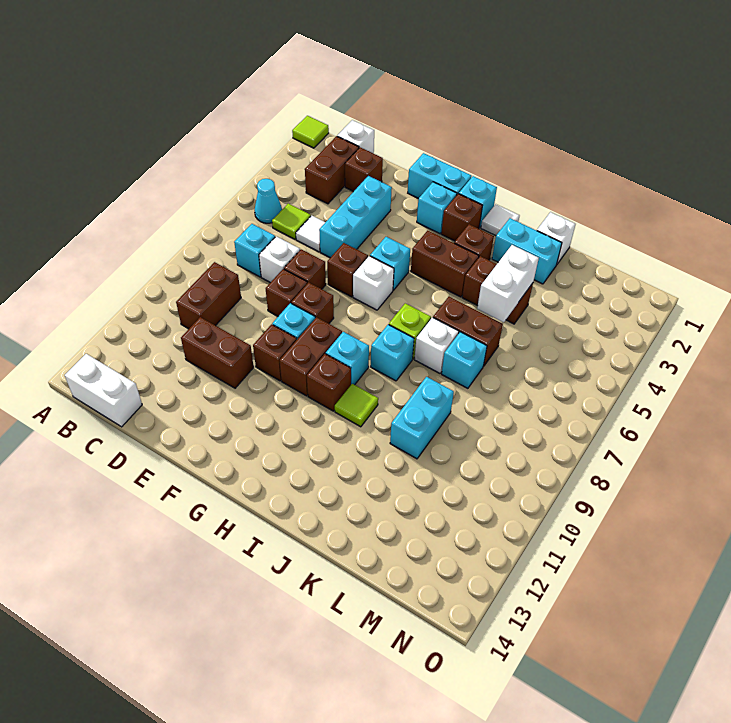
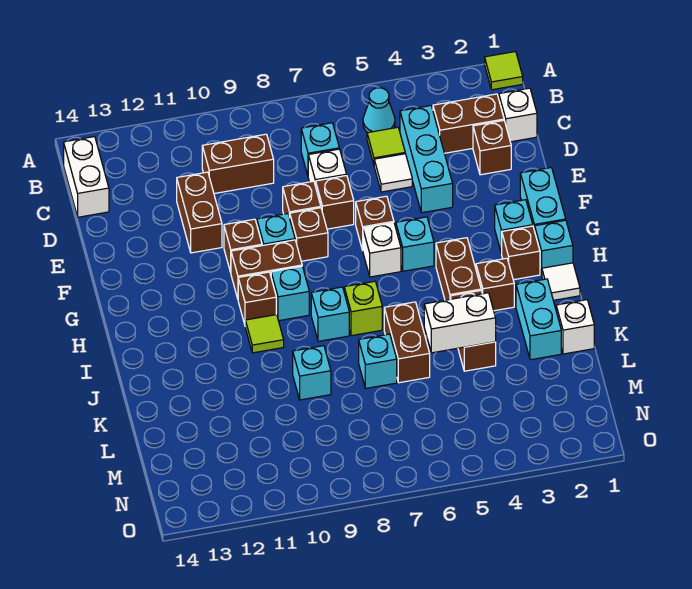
cyan brick E3:E5 level 1 -> cyan brick C4:E4 level 1
white brick J7 level 1 -> none
cyan brick K9:K10 level 1 -> cyan brick K9 level 1

